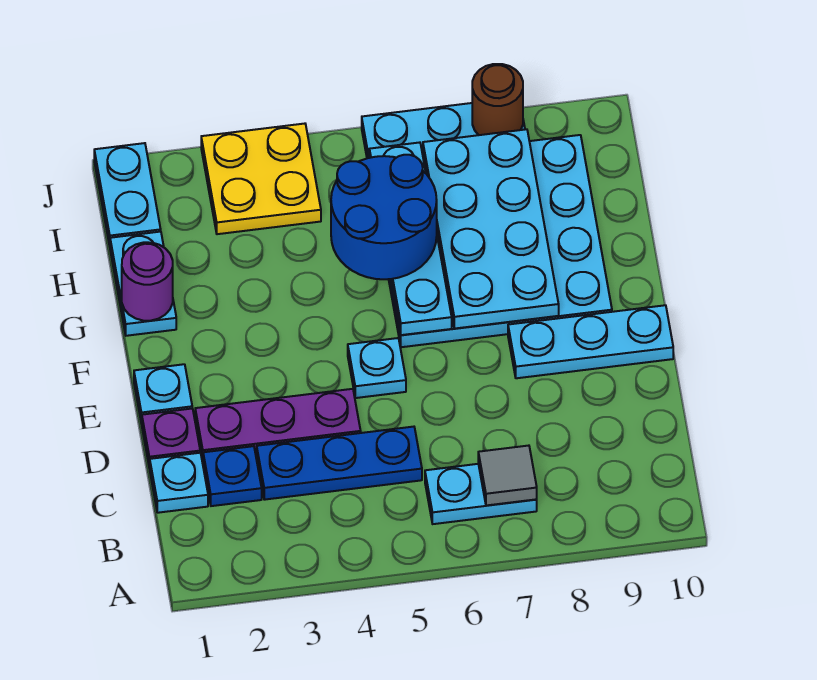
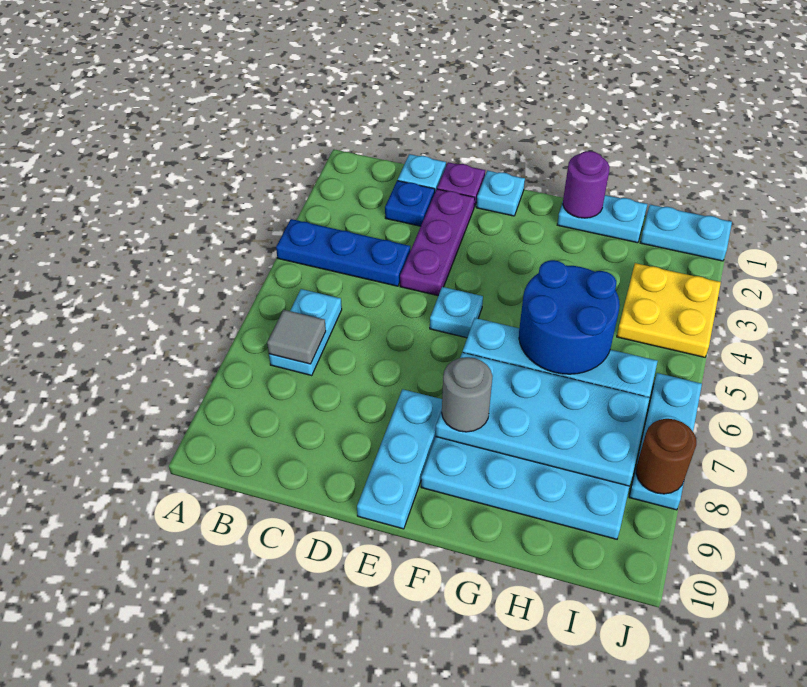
blue plate C3:C5 level 1 -> blue plate A4:C4 level 1
none -> grey round brick F8 level 3

